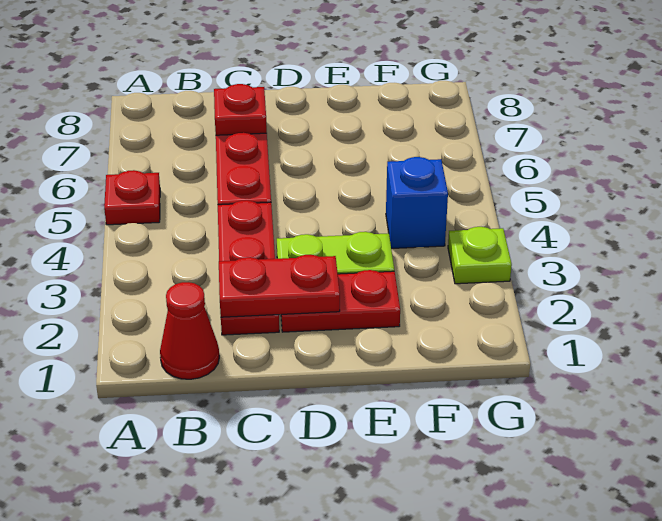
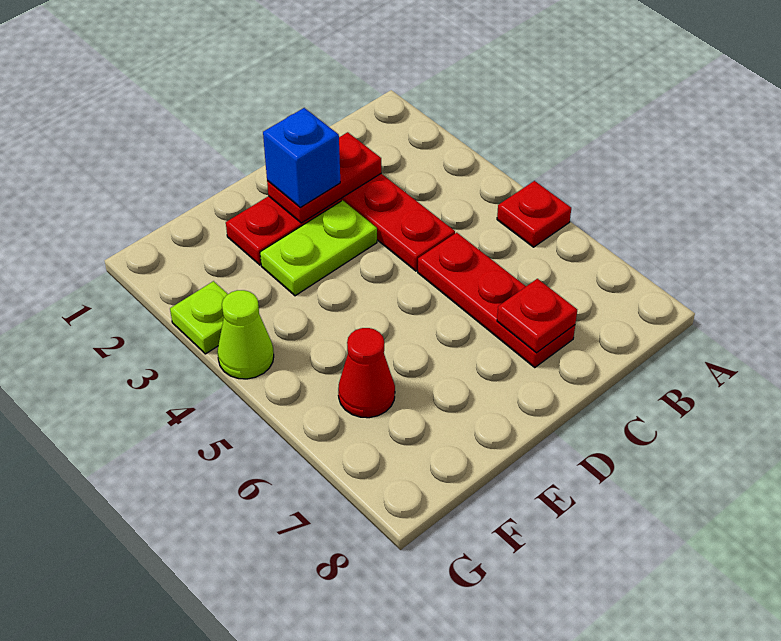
red cone B1 level 1 -> red cone F6 level 1
blue brick F4 level 1 -> blue brick D2 level 3
none -> lime cone G4 level 1

